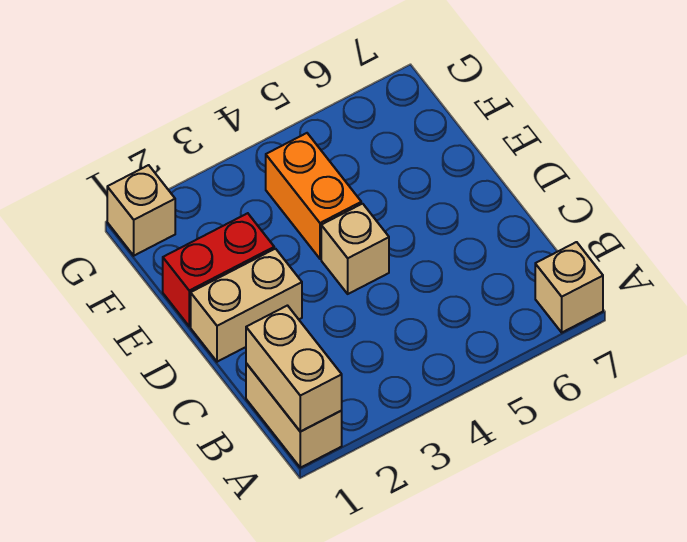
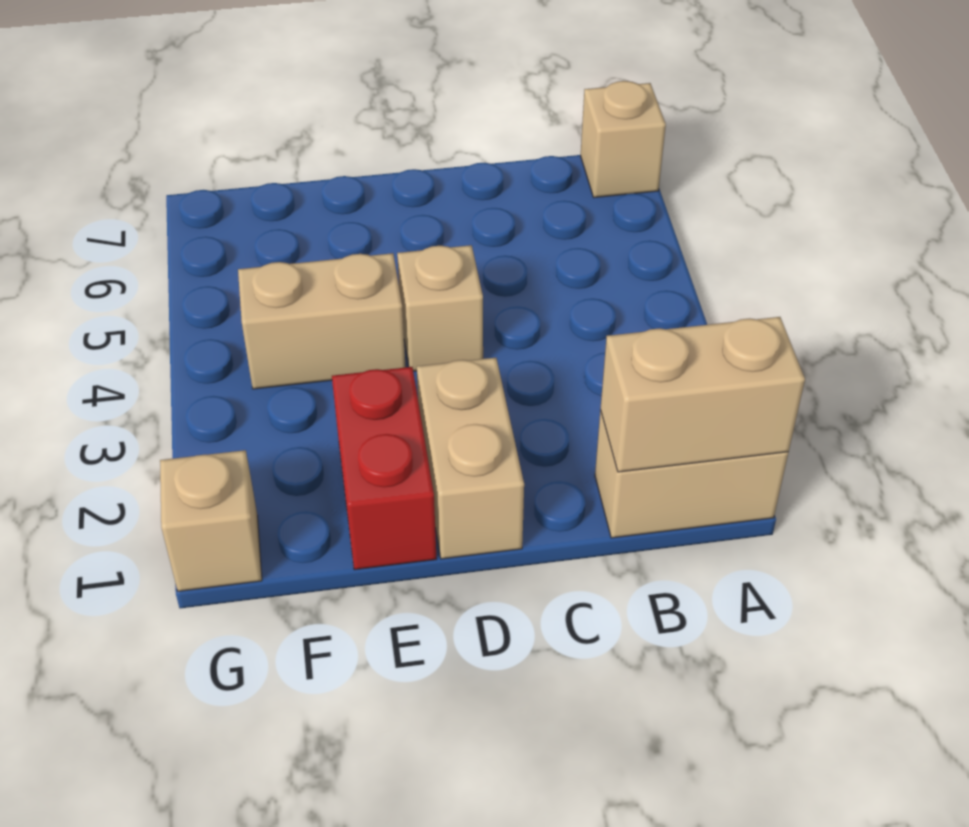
orange brick E4:F4 level 1 -> tan brick E4:F4 level 1

